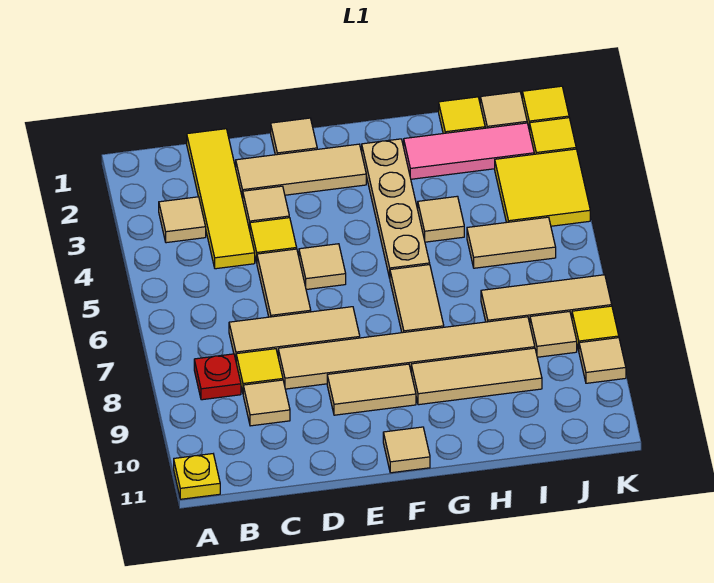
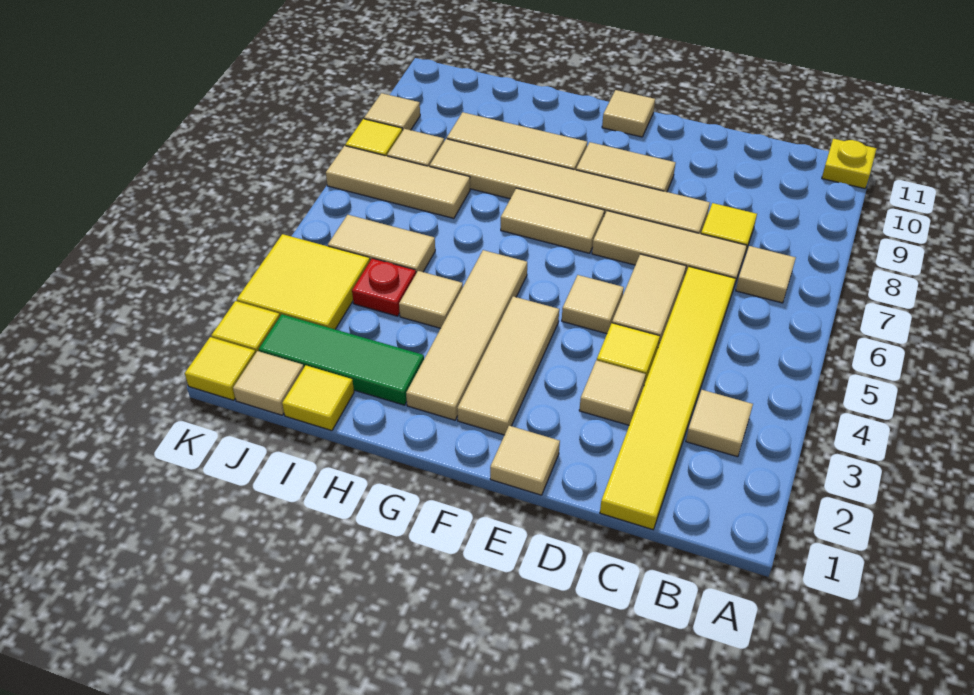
red plate B8 level 1 -> red plate I4 level 1
yellow tile C1:C4 level 1 -> yellow tile C1:C6 level 1
tan tile C9 level 1 -> tan tile B7 level 1
tan tile D2:F2 level 1 -> tan tile F2:F4 level 1
tan plate G2:G5 level 1 -> tan tile G2:G5 level 1
tan tile G6:G7 level 1 -> tan tile F7:G7 level 1
pink tile H2:J2 level 1 -> green tile H2:J2 level 1

